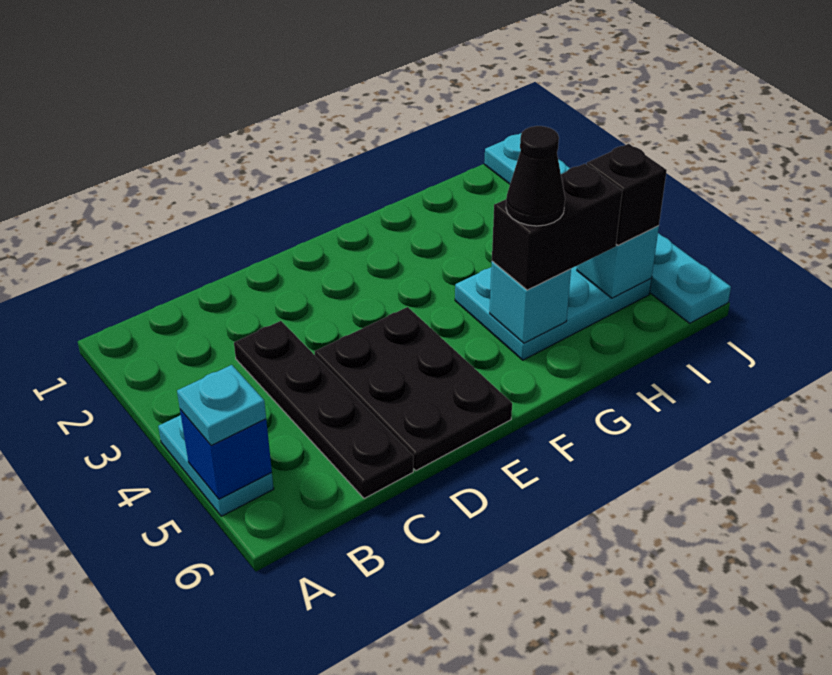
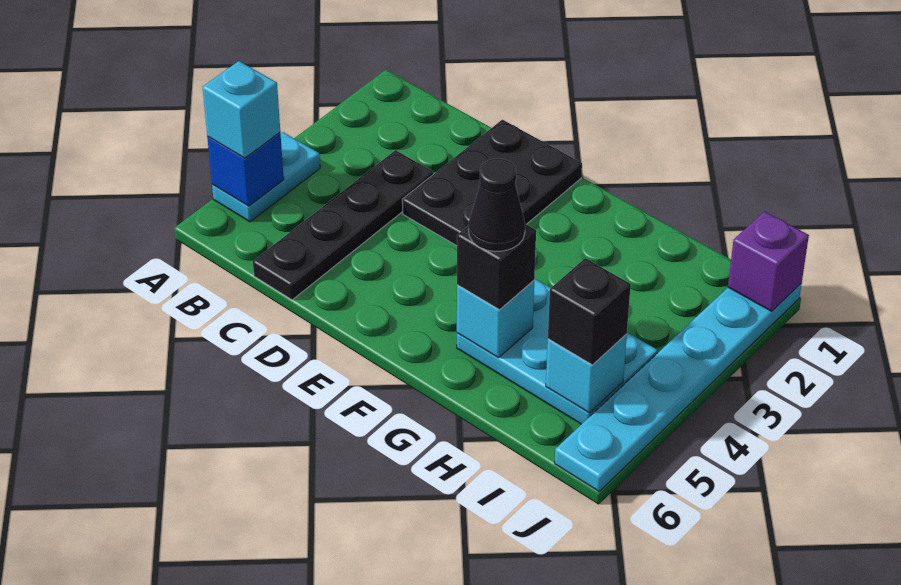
cyan plate A5 level 3 -> cyan brick A5 level 3
black plate D4:E6 level 1 -> black plate D1:E3 level 1
black brick G5:H5 level 3 -> black brick G5 level 3
none -> purple brick J1 level 2

